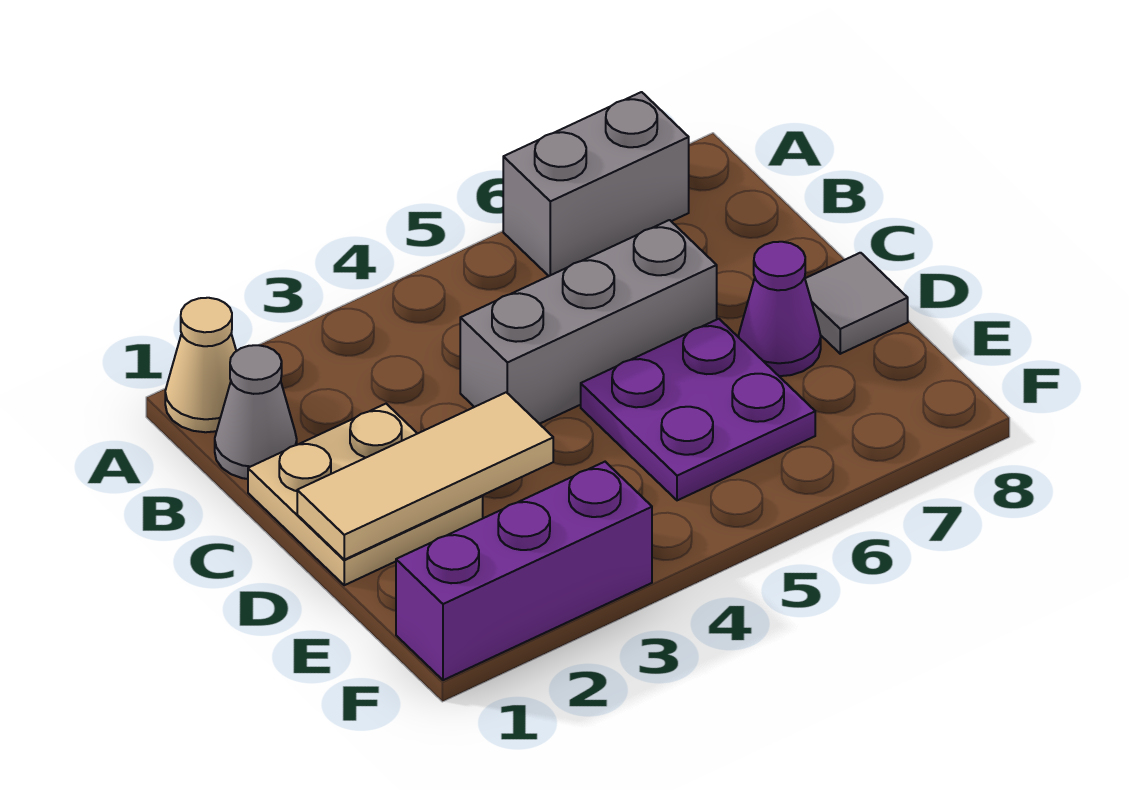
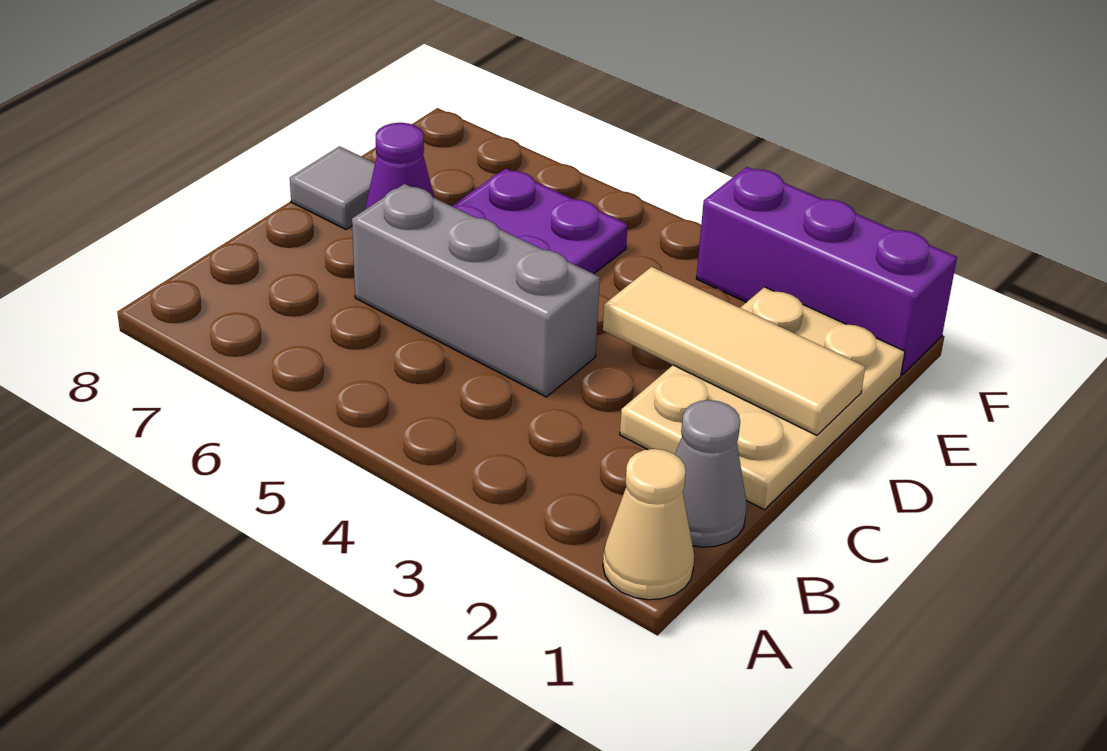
grey brick A6:A7 level 1 -> none
tan plate C1:D2 level 1 -> tan plate C1:E2 level 1

